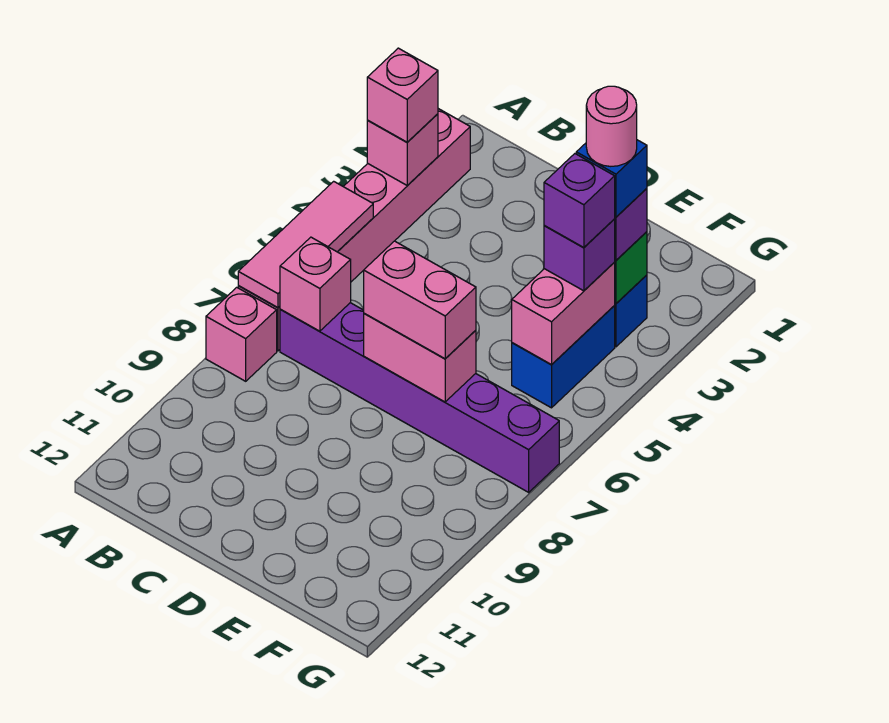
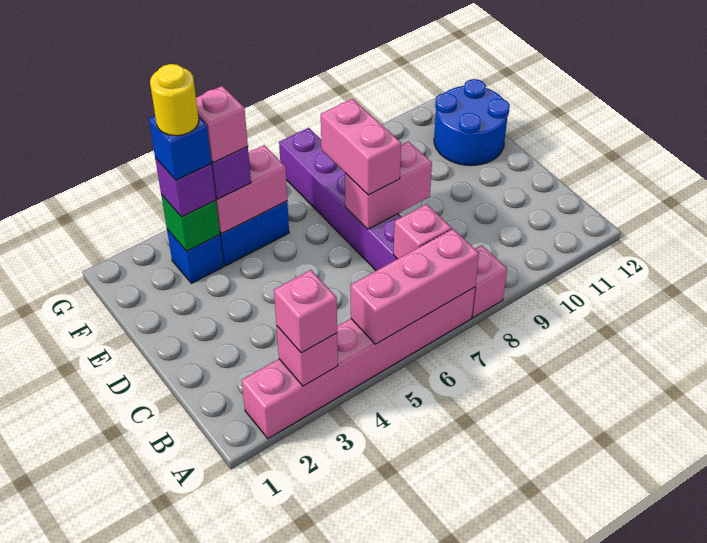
pink tile A5:A7 level 2 -> pink brick A5:A7 level 2
pink brick D7:E7 level 2 -> pink brick D7:D8 level 2
none -> blue round brick E11:F12 level 1
pink round brick F3 level 5 -> yellow round brick F3 level 5
purple brick F4 level 4 -> pink brick F4 level 4

